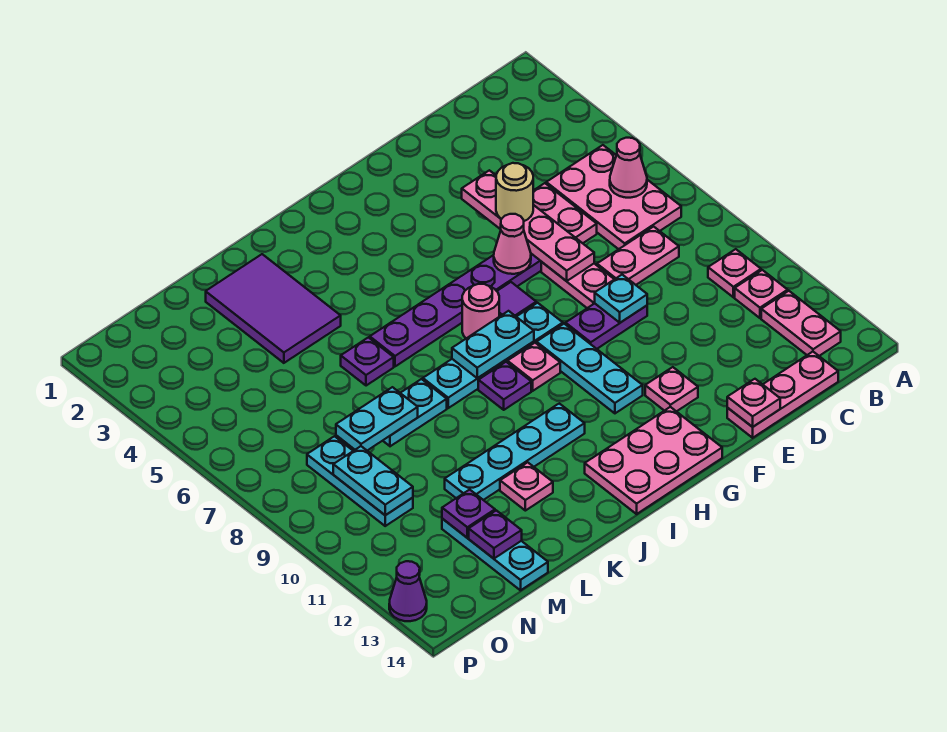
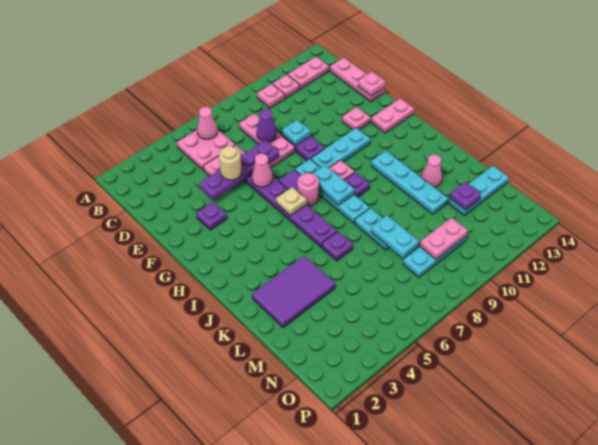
pink plate B5:C7 level 1 -> pink plate B5:C6 level 1
pink plate E4:E7 level 2 -> purple plate E4:E7 level 2
pink plate G13:I14 level 1 -> pink plate G13:G14 level 1
none -> tan plate H6 level 2
pink plate K12 level 1 -> pink cone K12 level 1
purple plate M13 level 2 -> purple plate F3 level 1
cyan plate N9:N10 level 2 -> pink plate N9:N10 level 2
purple cone P13 level 1 -> purple cone D8 level 2

